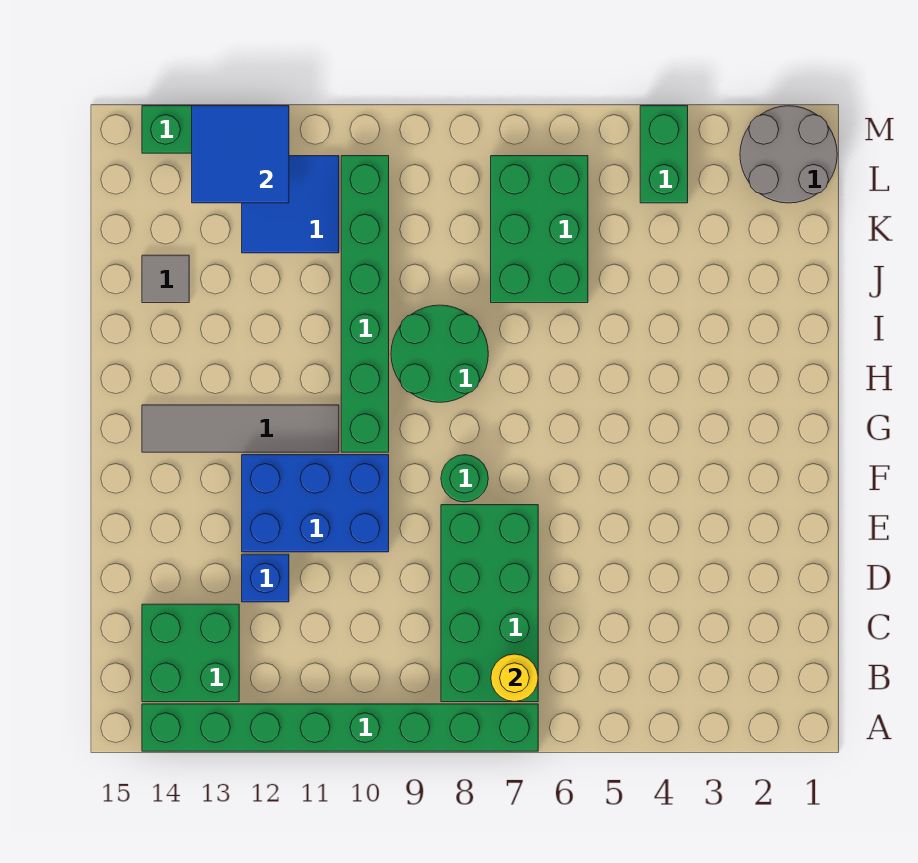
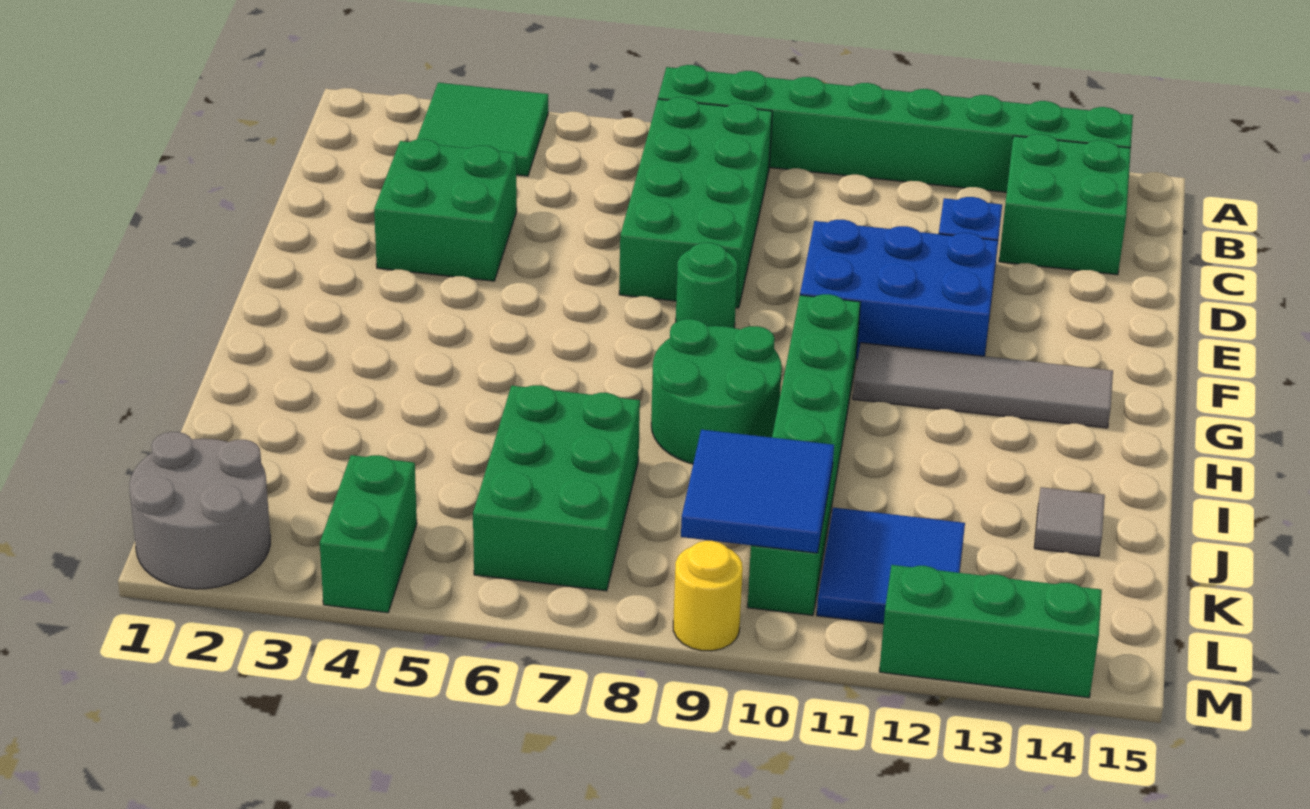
none -> green tile A3:B4 level 1
yellow round brick B7 level 2 -> yellow round brick M9 level 1
none -> green brick D3:E4 level 1
blue tile L12:M13 level 2 -> blue tile K9:L10 level 2

